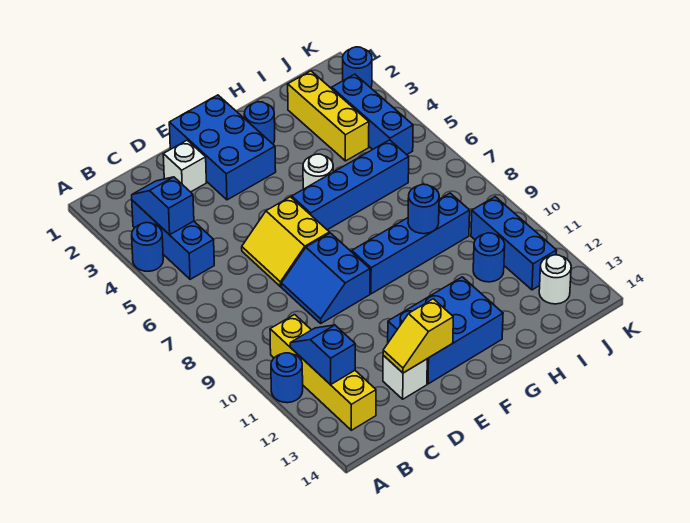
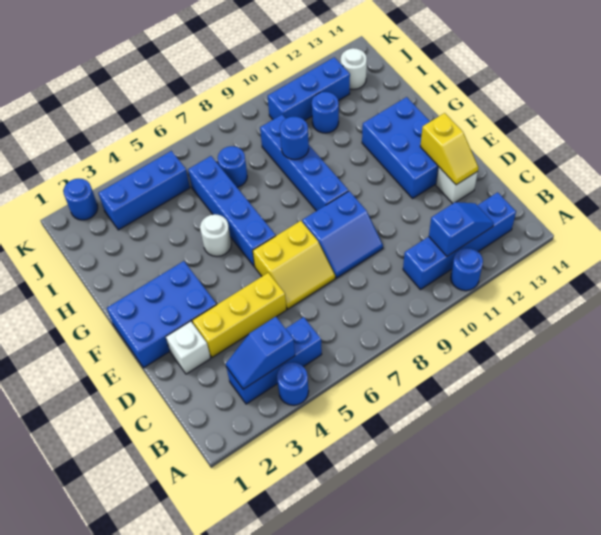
yellow brick B10:B13 level 1 -> blue brick B10:B13 level 1
blue slope B11:B12 level 2 top 12 -> blue slope B11:B12 level 2 top 11
blue round brick G2 level 1 -> blue round brick I7 level 1
yellow brick I2:I4 level 1 -> yellow brick D3:D5 level 1

